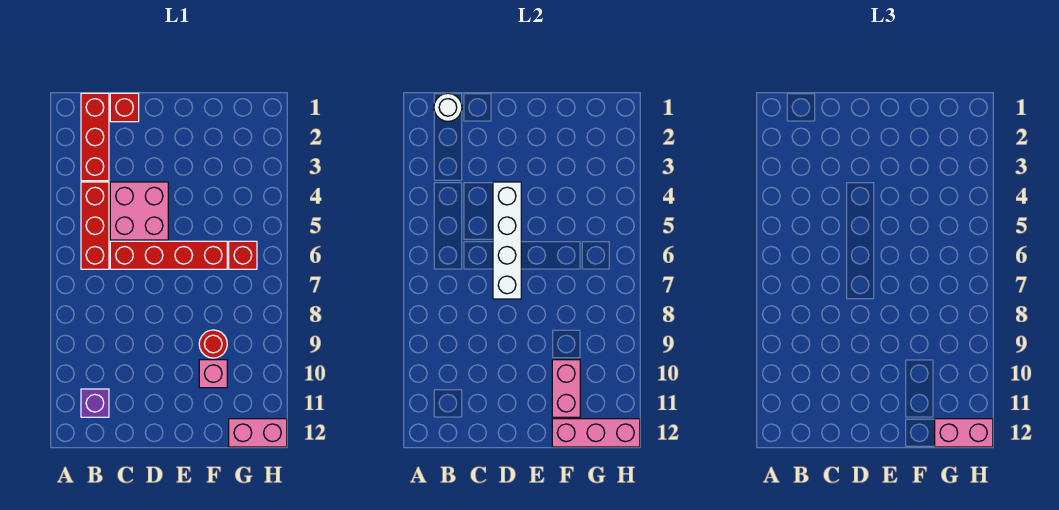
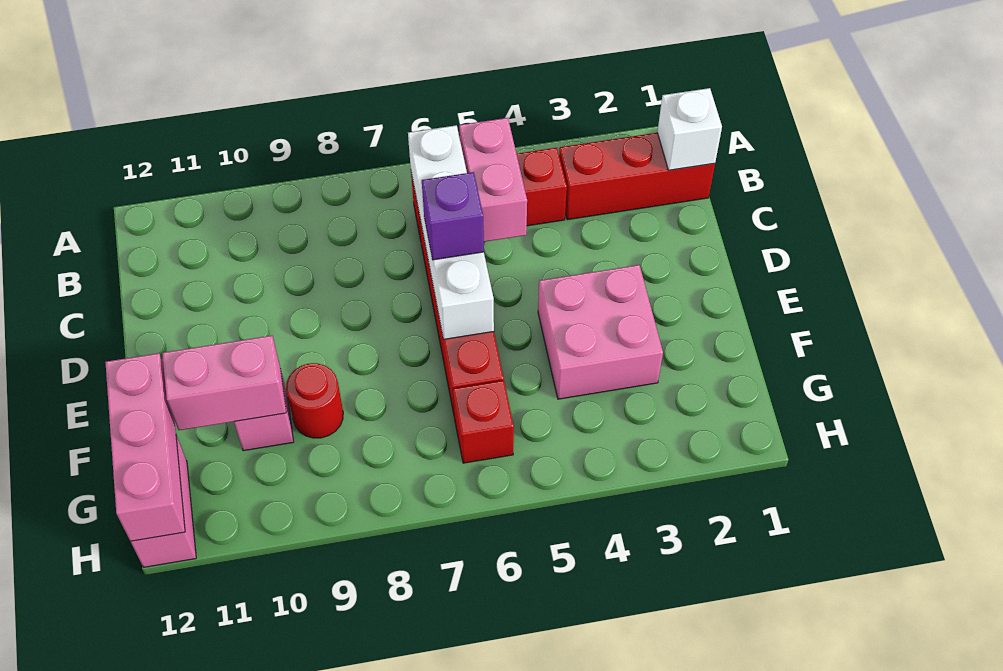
white round brick B1 level 2 -> white brick B1 level 2
purple brick B11 level 1 -> purple brick D6 level 3
red brick C1 level 1 -> none
pink brick C4:D5 level 1 -> pink brick E3:F4 level 1
white brick D4:D7 level 2 -> white brick B6:E6 level 2
pink brick G12:H12 level 3 -> pink brick B5:C5 level 2

